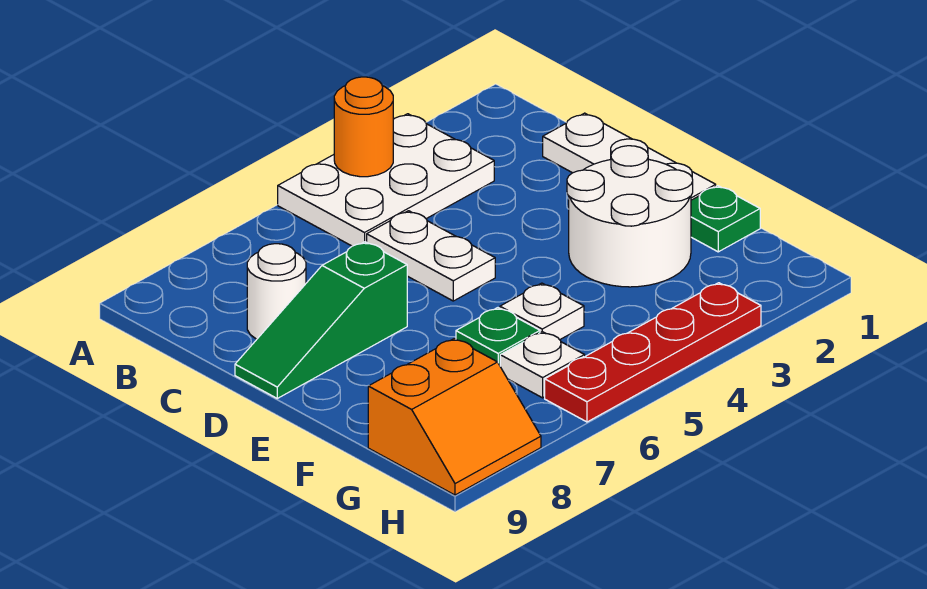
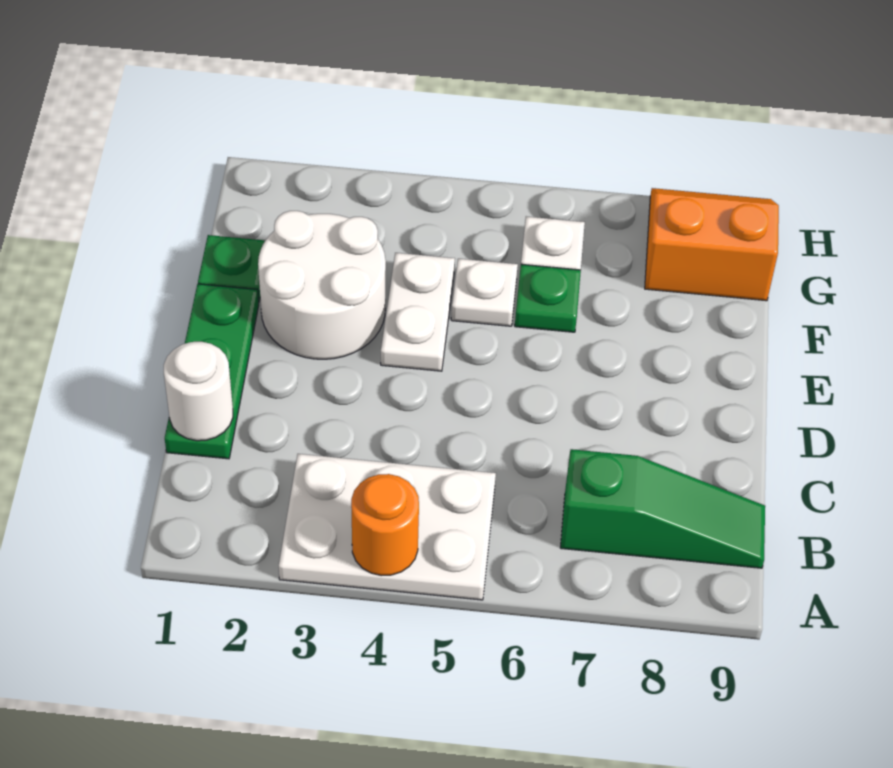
white plate C1:E1 level 1 -> green plate C1:E1 level 1
white plate C5:D5 level 1 -> white plate E4:F4 level 1
white round brick C8 level 1 -> white round brick C1 level 2
green slope D7:D9 level 1 top 7 -> green slope B7:B9 level 1 top 7
red plate H3:H6 level 1 -> none

